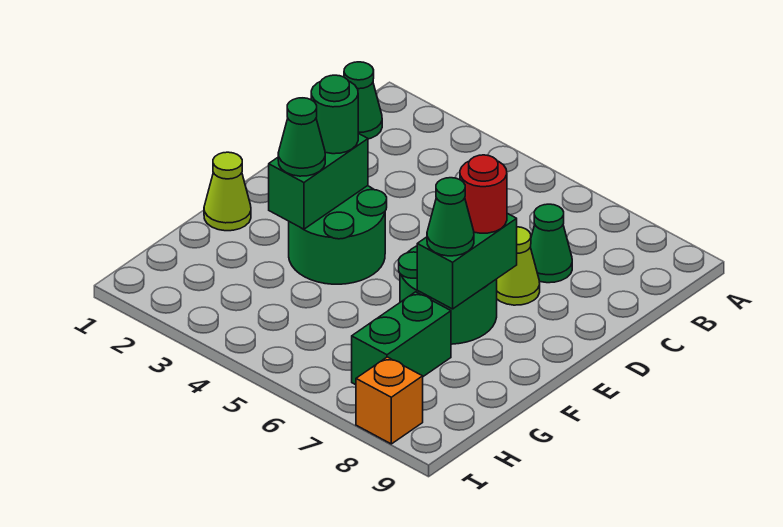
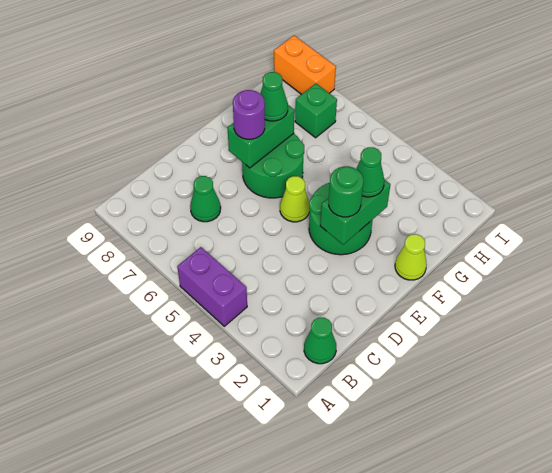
none -> purple brick A4:A5 level 1
lime cone D7 level 1 -> lime cone E5 level 1
red round brick E7 level 3 -> purple round brick E7 level 3
green brick G7:H7 level 1 -> green brick H7 level 1
orange brick I8 level 1 -> orange brick I8:I9 level 1

